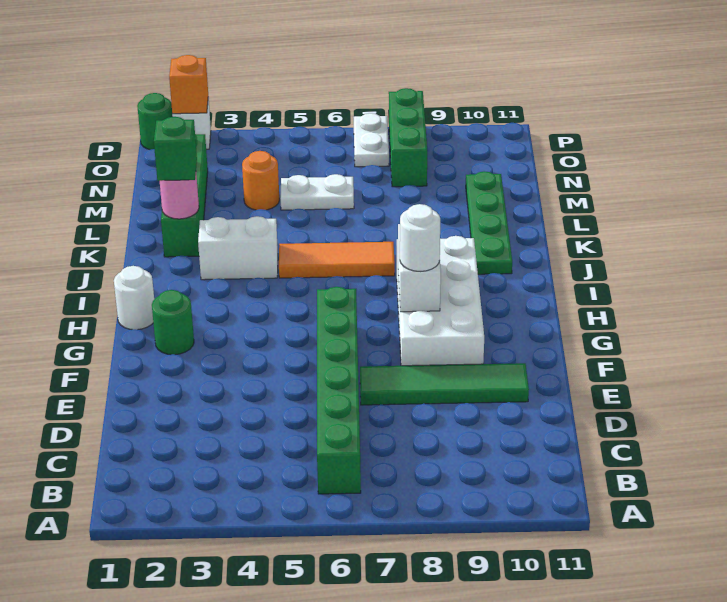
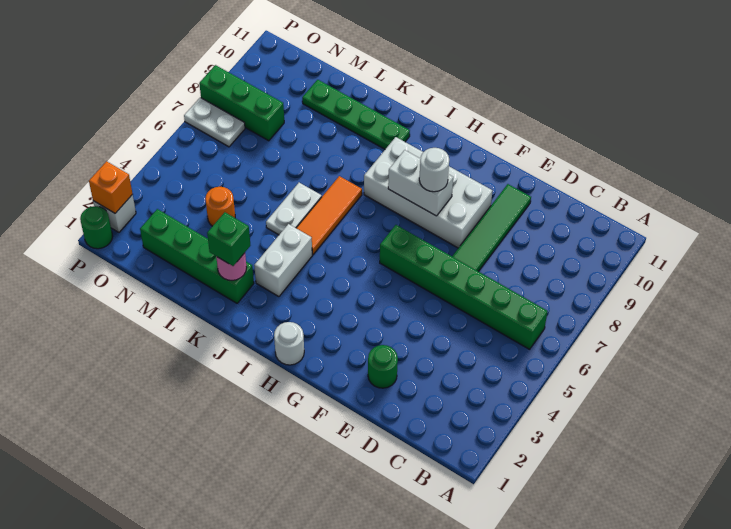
green round brick G2 level 1 -> green round brick E2 level 1
white plate M5:M6 level 1 -> white plate K5:K6 level 1

